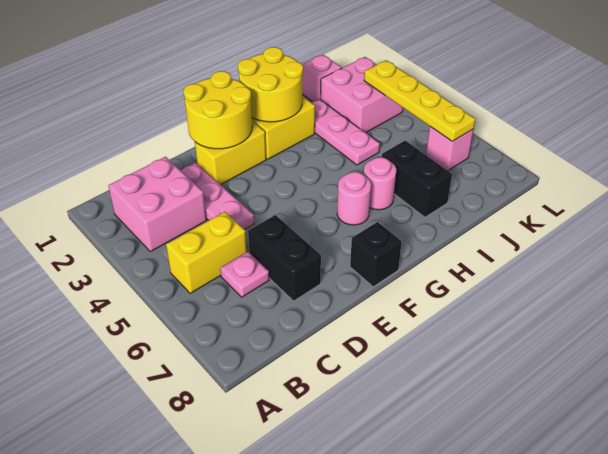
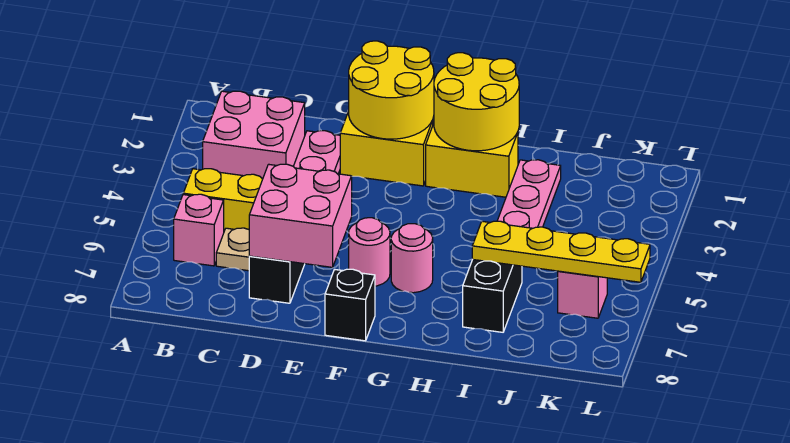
pink plate C6 level 1 -> tan plate C6 level 1
pink round brick H6 level 1 -> pink round brick F6 level 1
pink brick J1 level 1 -> pink brick B6 level 1
pink brick J2:K3 level 1 -> pink brick D6:E7 level 2
yellow plate K3:K6 level 2 -> yellow plate I6:L6 level 2

